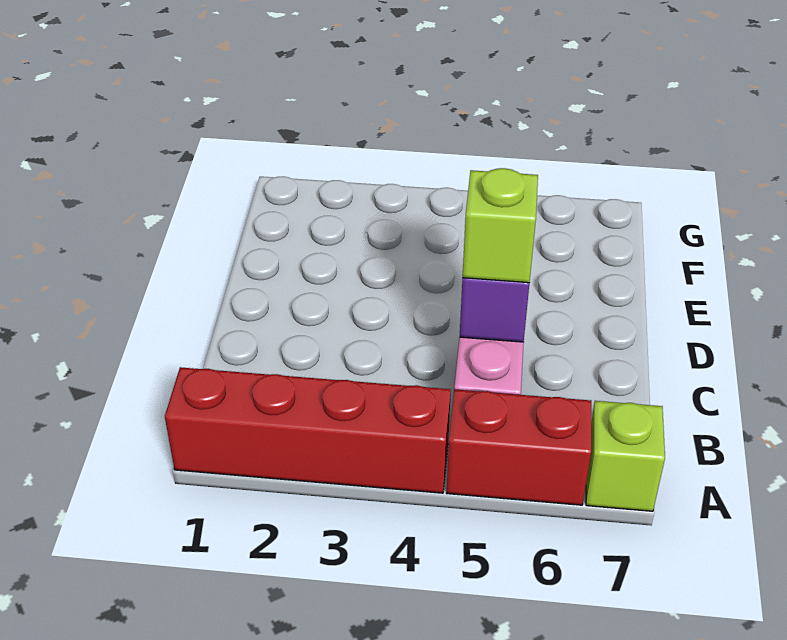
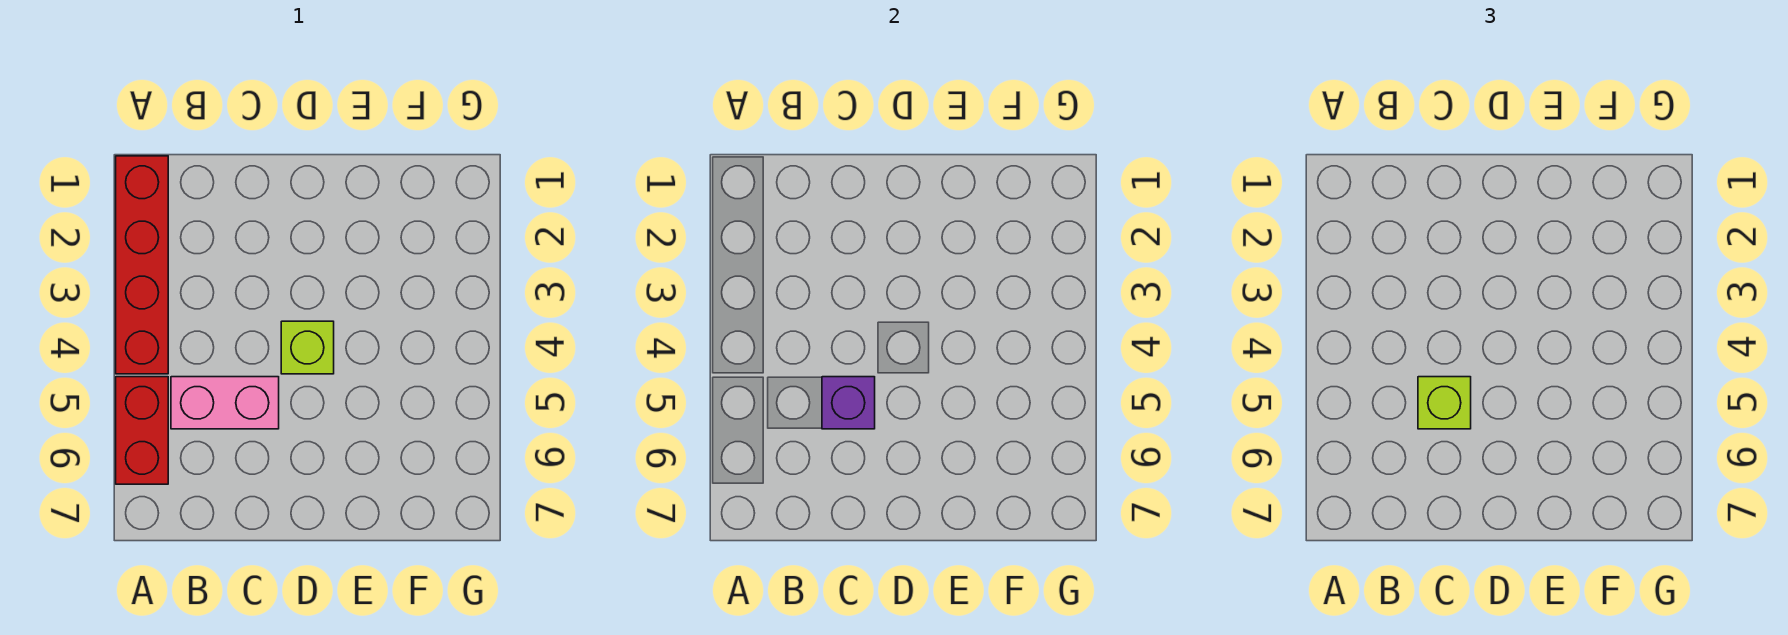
lime brick A7 level 1 -> lime brick D4 level 1

